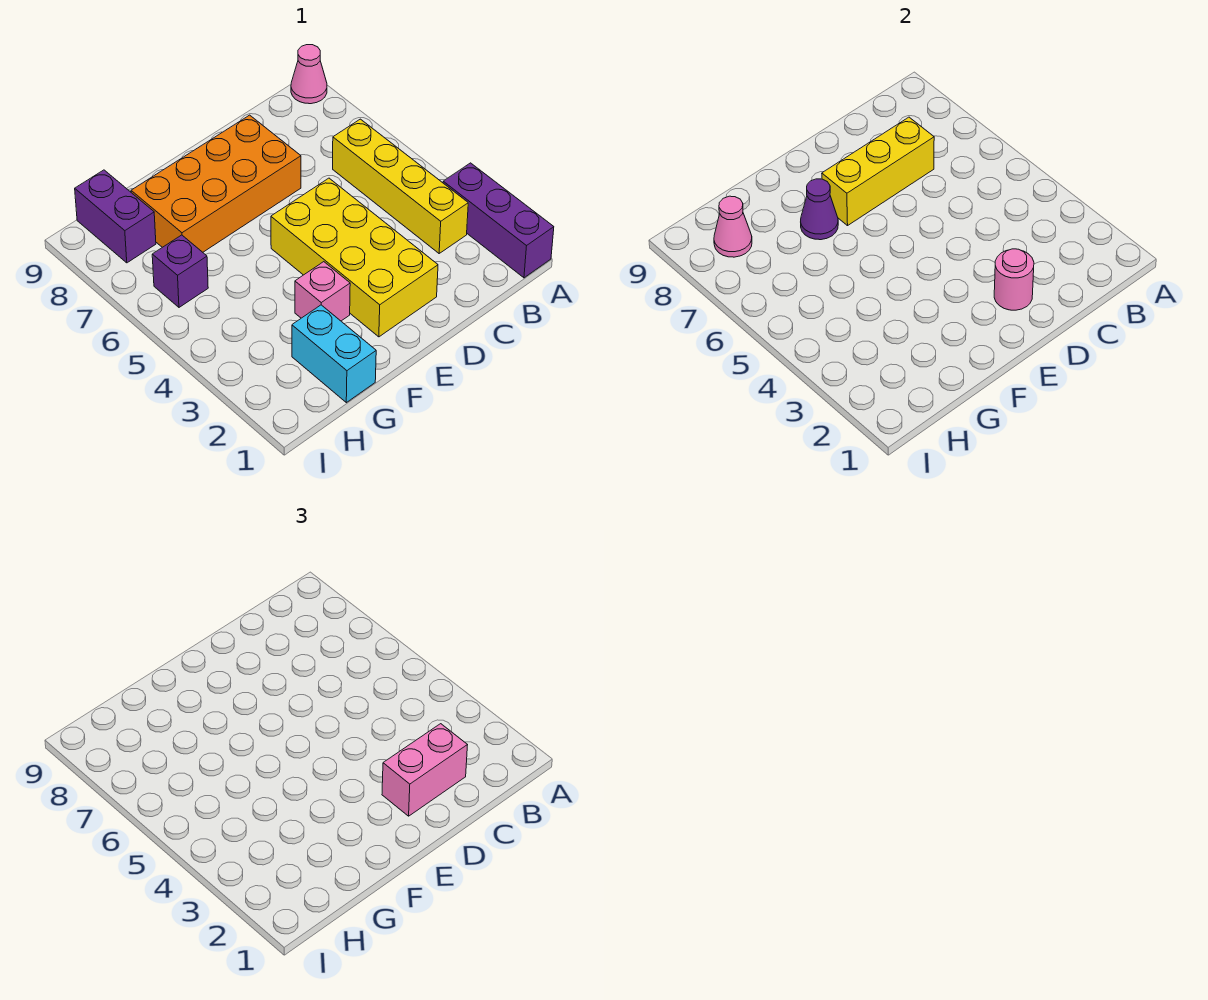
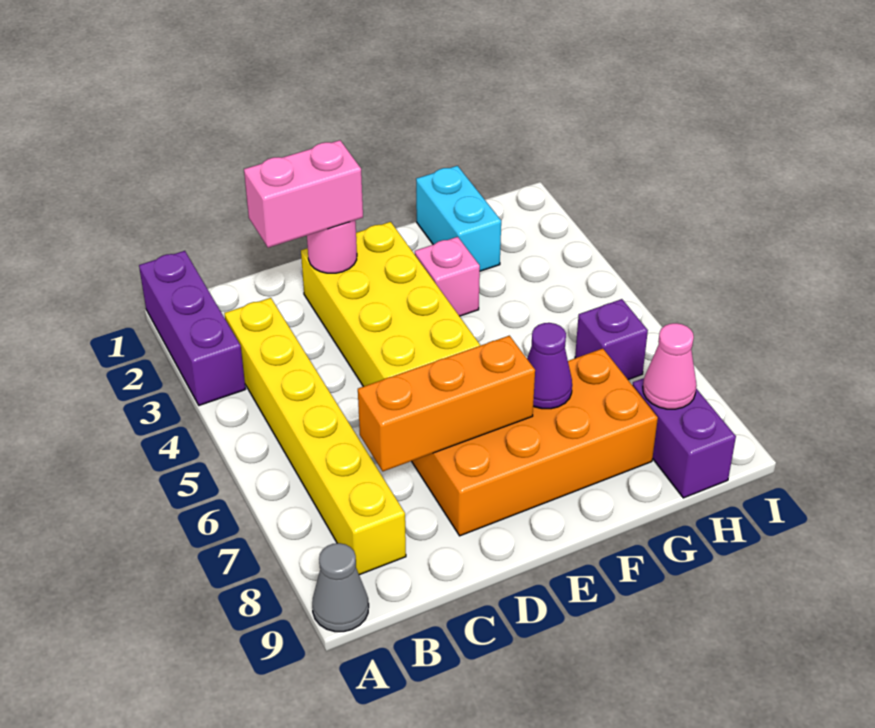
pink cone A9 level 1 -> grey cone A9 level 1
yellow brick B3:B6 level 1 -> yellow brick B3:B8 level 1
yellow brick C7:E7 level 2 -> orange brick C7:E7 level 2

